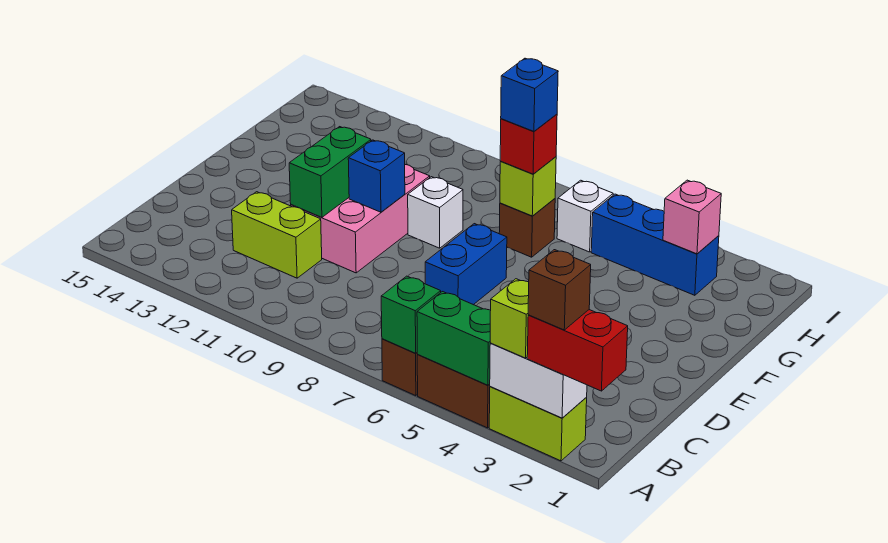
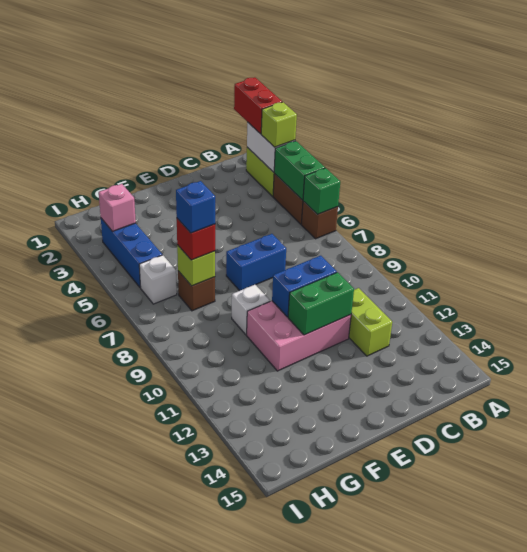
brown brick A2 level 4 -> none
blue brick E10 level 2 -> blue brick D10:E10 level 2

